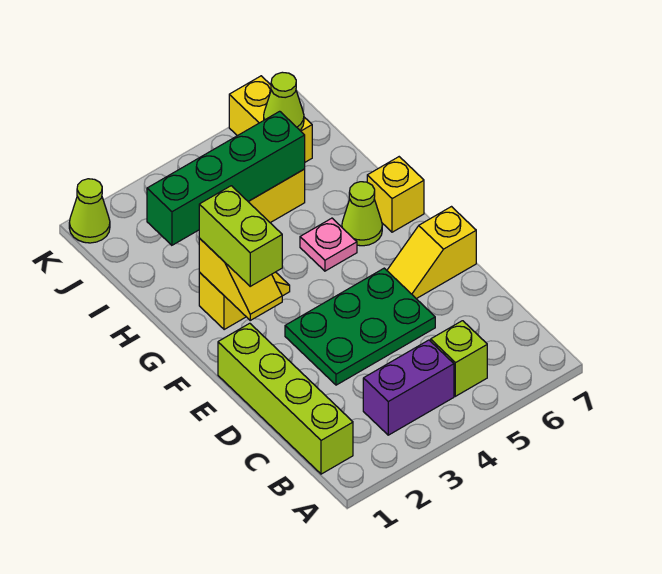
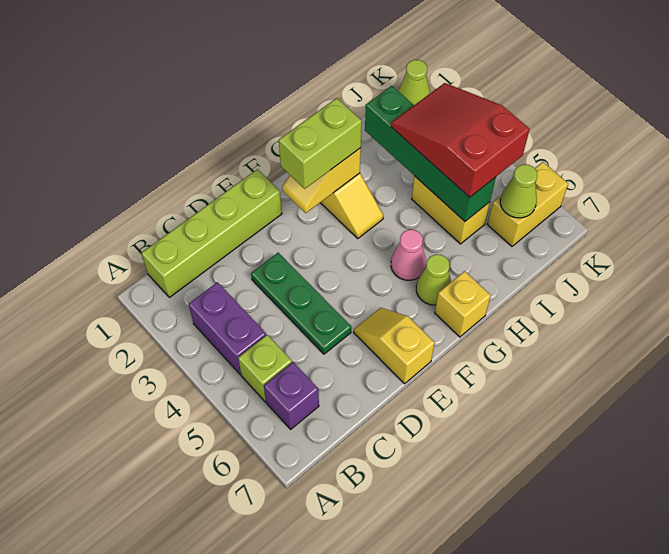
none -> purple brick B6 level 1
green plate D3:E5 level 1 -> green plate D3:D5 level 1
pink plate G5 level 1 -> pink cone G5 level 1
none -> red slope I3:J5 level 3 top 5

